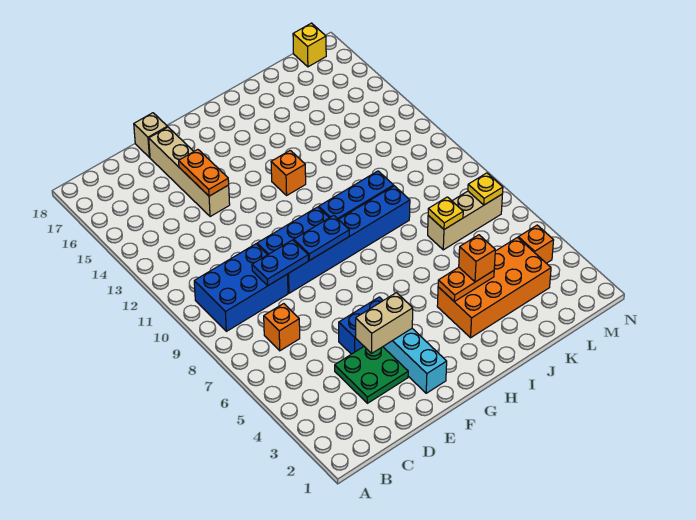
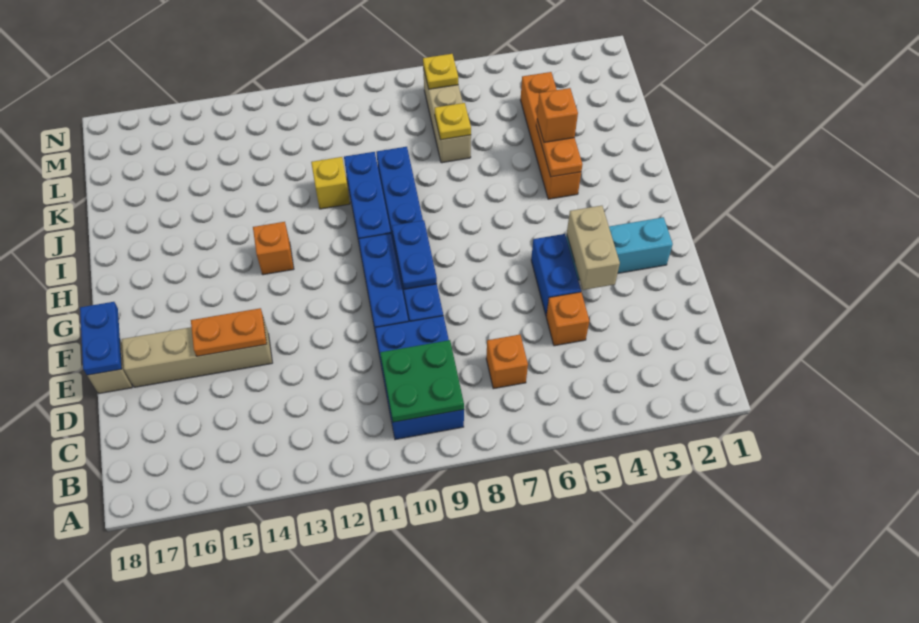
green plate D3:E4 level 1 -> green plate B9:C10 level 2
blue plate D9:E9 level 2 -> blue plate E18:F18 level 2
orange brick I3:L4 level 1 -> orange brick I4:L4 level 1
orange brick M4 level 1 -> orange brick D5 level 1
yellow brick M18 level 1 -> yellow brick J11 level 1

